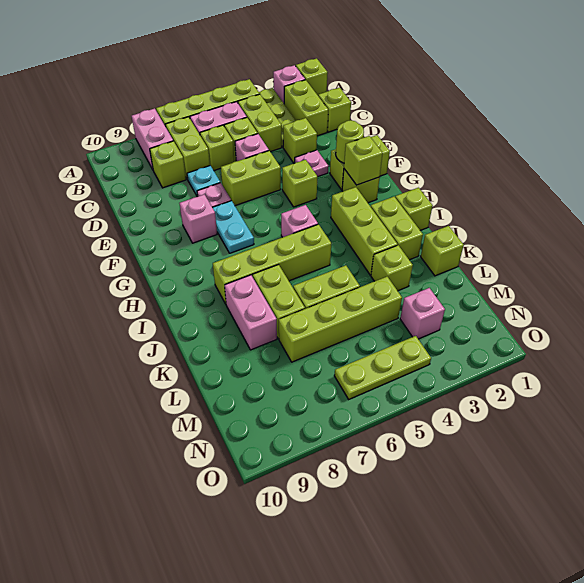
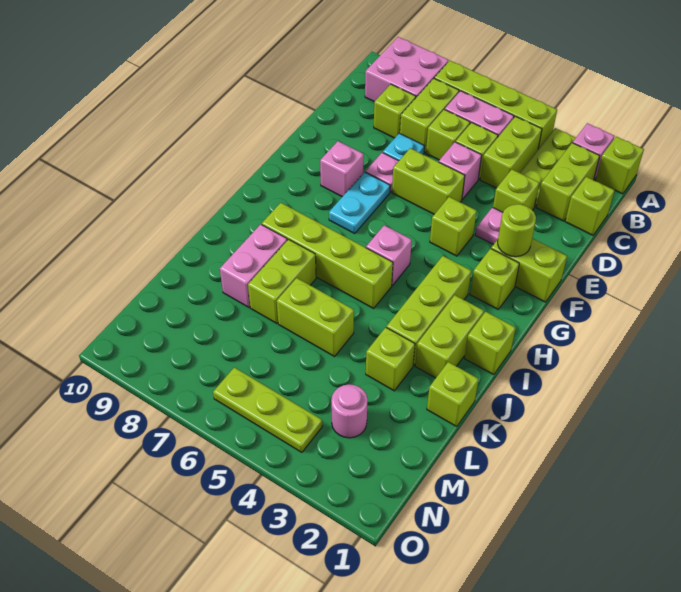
pink brick A8:B8 level 1 -> pink brick A8:B9 level 1
lime brick G2 level 2 -> none
lime brick L4:L7 level 1 -> none
pink brick M3 level 1 -> pink round brick M3 level 1

